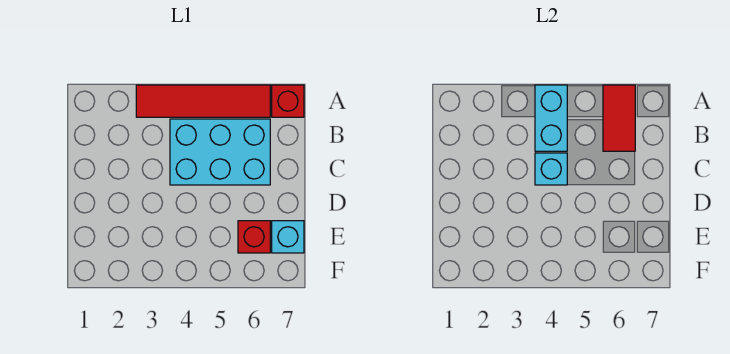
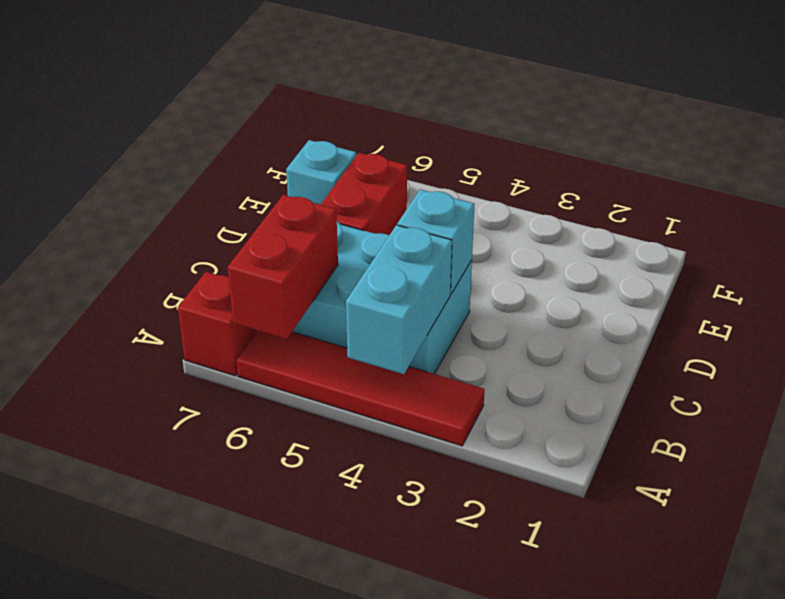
red tile A6:B6 level 2 -> red brick A6:B6 level 2
red brick E6 level 1 -> red brick D6:E6 level 1

